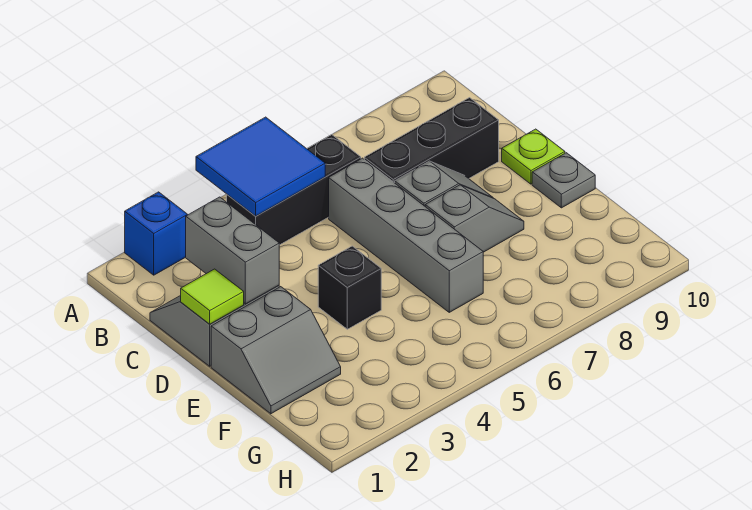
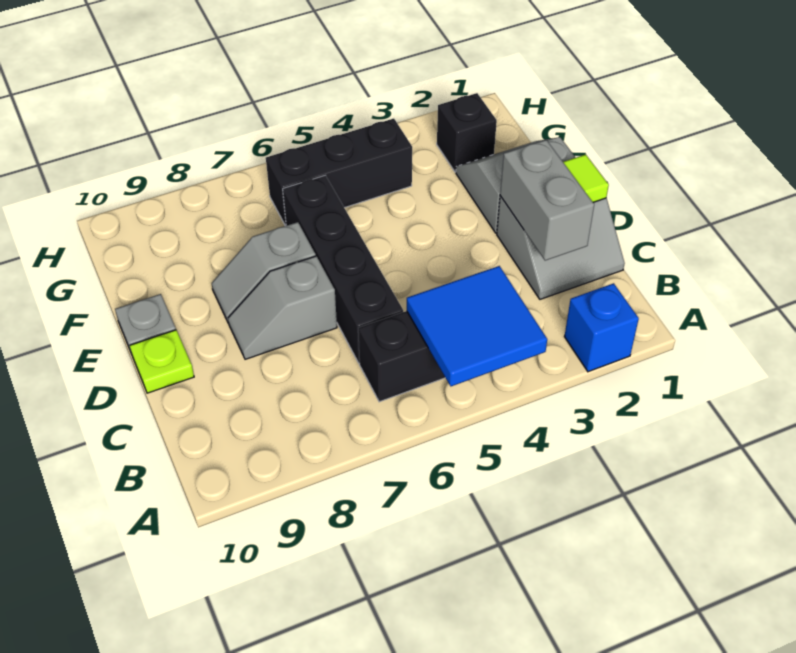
grey brick C6:F6 level 1 -> black brick C6:F6 level 1
black brick C7:C9 level 1 -> black brick G4:G6 level 1
black brick E4 level 1 -> black brick G2 level 1

